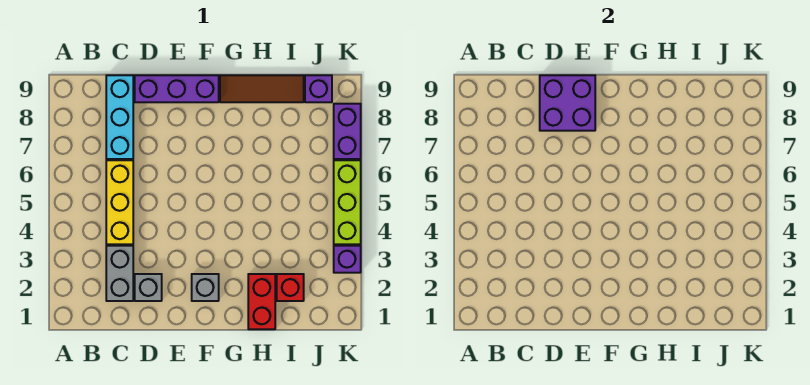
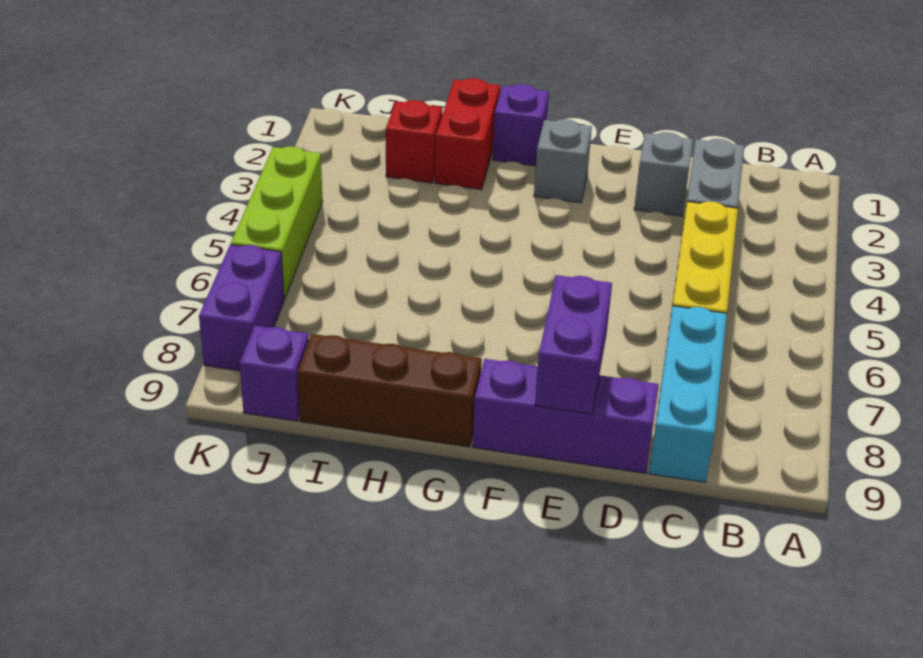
purple brick D8:E9 level 2 -> purple brick E8:E9 level 2
brown tile G9:I9 level 1 -> brown brick G9:I9 level 1
purple brick K3 level 1 -> purple brick G1 level 1

